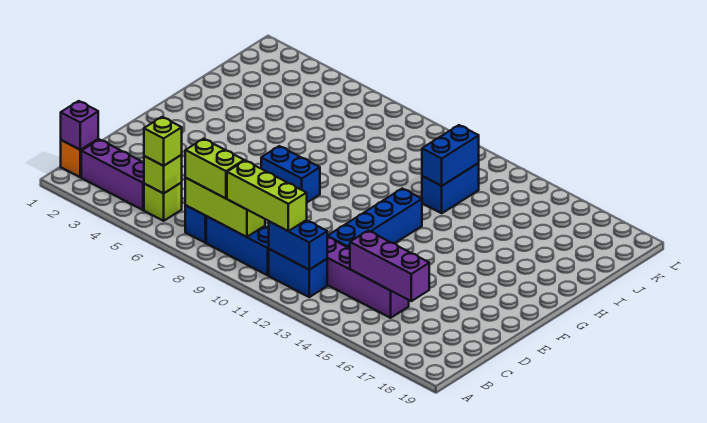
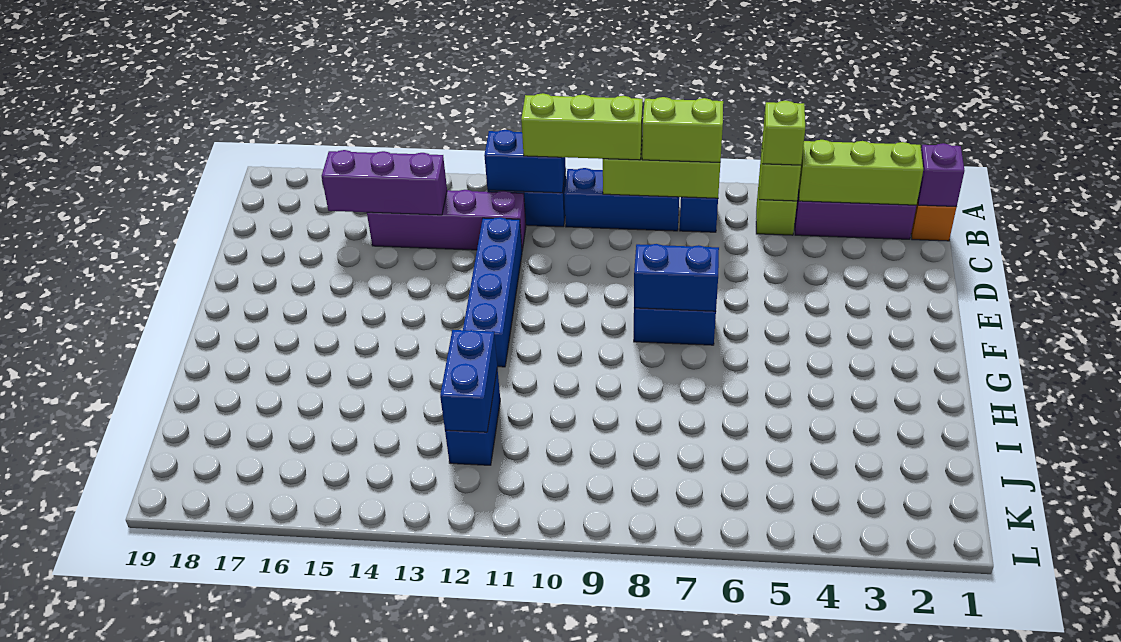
none -> lime brick B2:B4 level 2
none -> blue brick F7:F8 level 2

